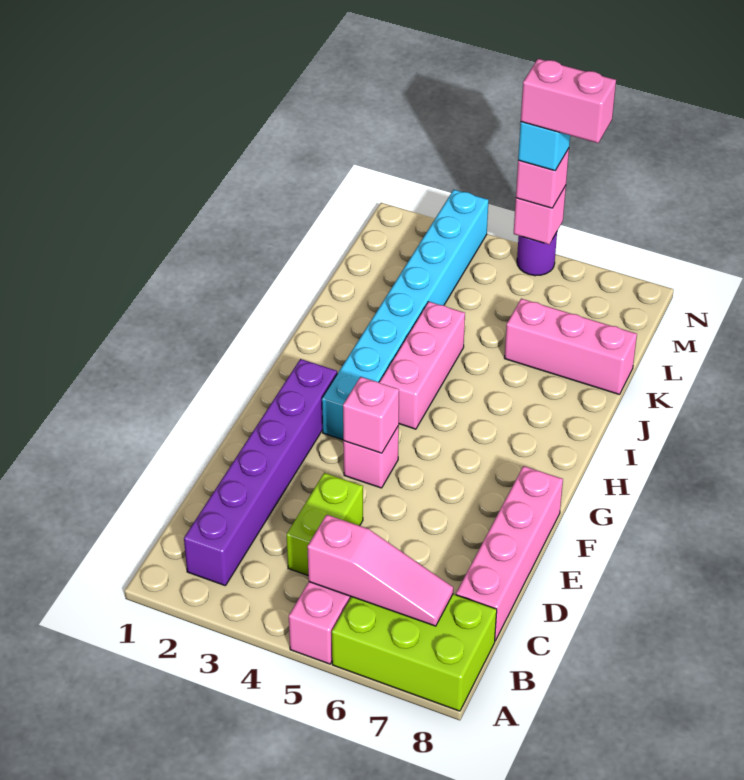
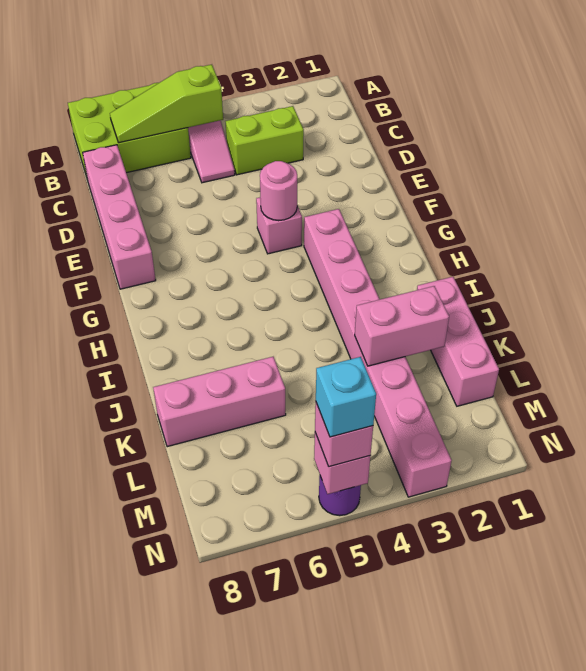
purple brick B2:G2 level 1 -> none
pink slope B5:B7 level 2 top 5 -> lime slope B5:B7 level 2 top 5
lime brick C4:D4 level 1 -> lime brick C3:C4 level 1
pink brick F4 level 2 -> pink round brick F4 level 2
cyan brick G3:N3 level 1 -> pink brick G3:N3 level 1
pink brick H4:J4 level 1 -> pink brick J1:L1 level 1
pink brick N5:N6 level 5 -> pink brick K2:K3 level 2

